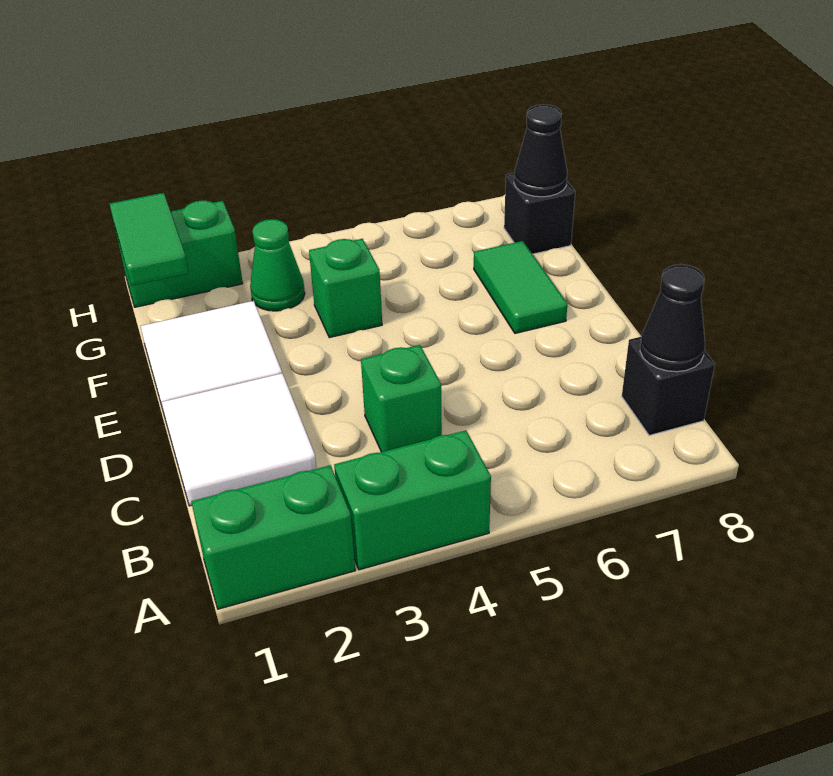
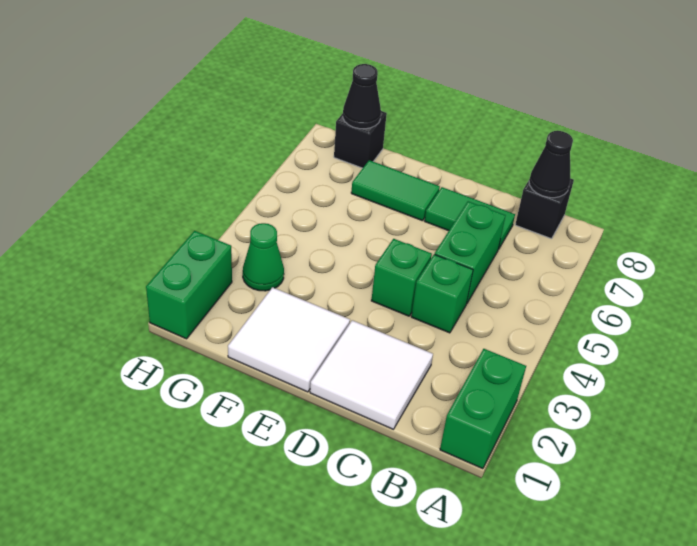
green brick A3:A4 level 1 -> green brick C5:C6 level 1
green brick F4 level 1 -> green brick D4 level 1
green tile G1:H1 level 2 -> green tile C7:D7 level 1

